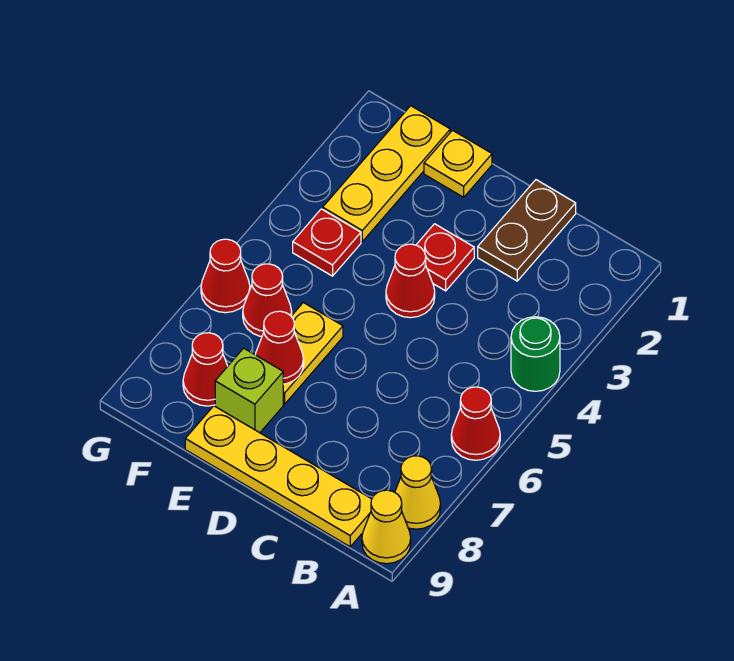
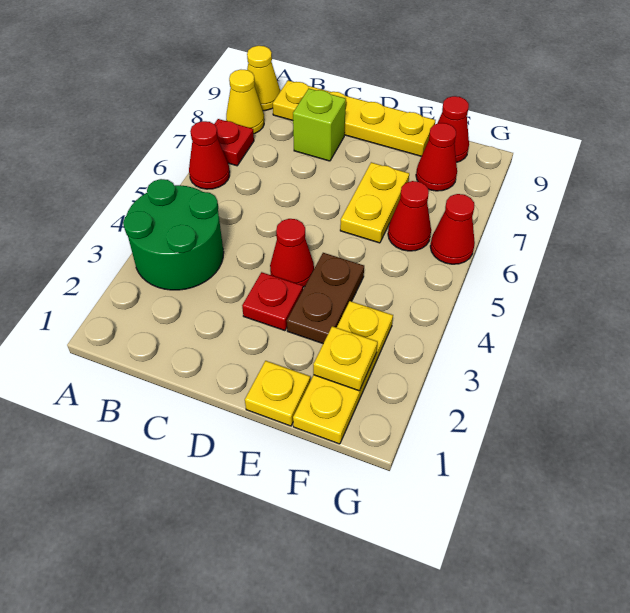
green round brick A4 level 1 -> green round brick A3:B4 level 1
brown plate C1:C2 level 1 -> brown plate E3:E4 level 1
red cone E7 level 2 -> red cone F9 level 1
lime brick E8 level 1 -> lime brick C8 level 1
none -> yellow plate F2 level 2
red plate F4 level 1 -> red plate A7 level 1

